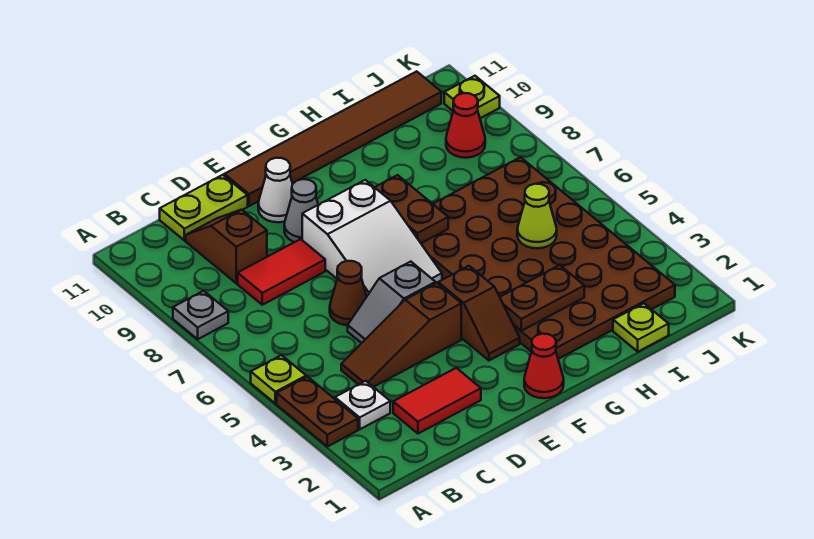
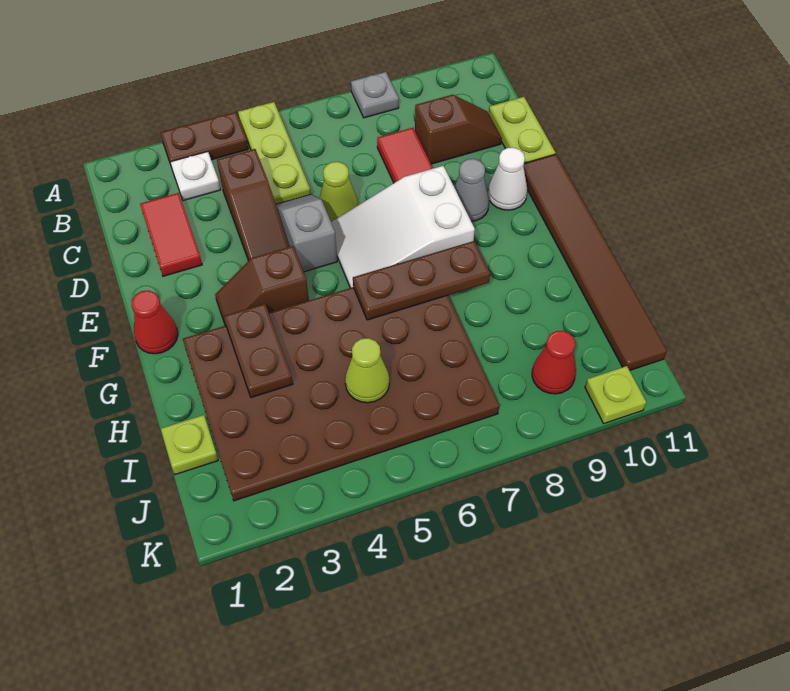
lime plate A5 level 1 -> lime plate A5:C5 level 1
brown slope C4:E4 level 1 top E -> brown slope C4:E4 level 1 top C
brown cone D6 level 1 -> lime cone D6 level 1
brown plate G7:G8 level 2 -> brown plate G6:G8 level 2

